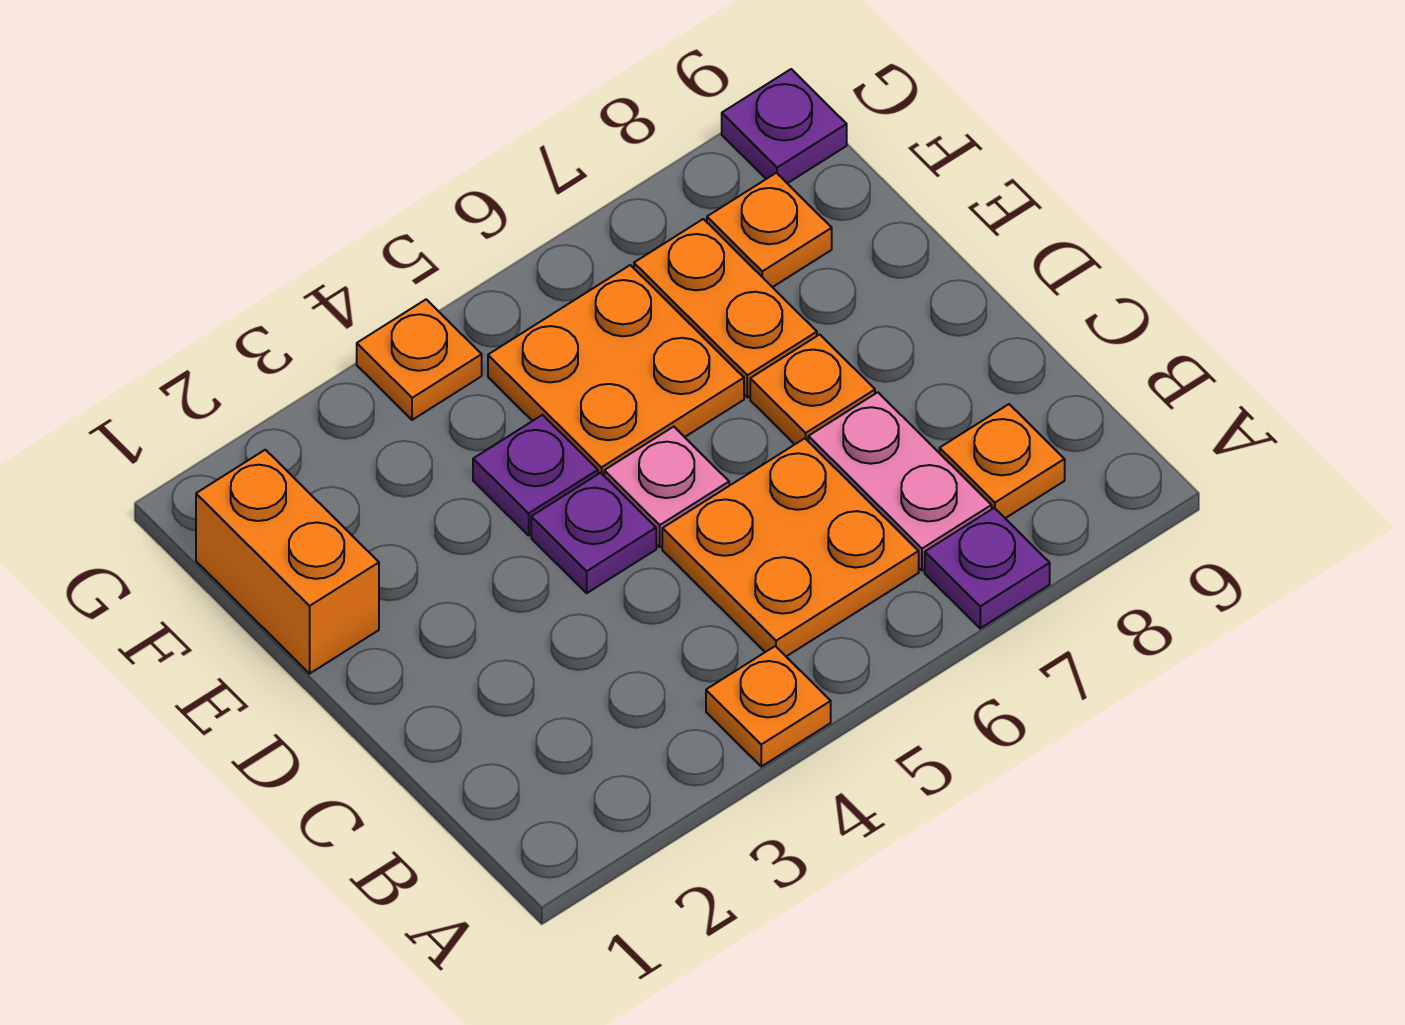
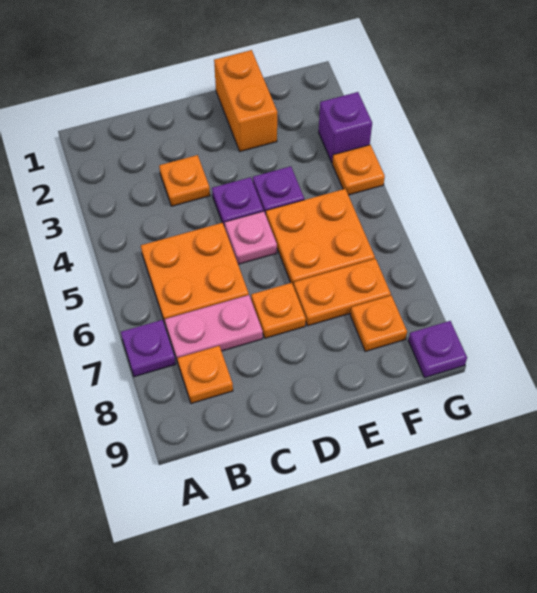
orange plate A4 level 1 -> orange plate C3 level 1
orange brick E1:F1 level 1 -> orange brick E1:E2 level 1
none -> purple brick G3 level 1

